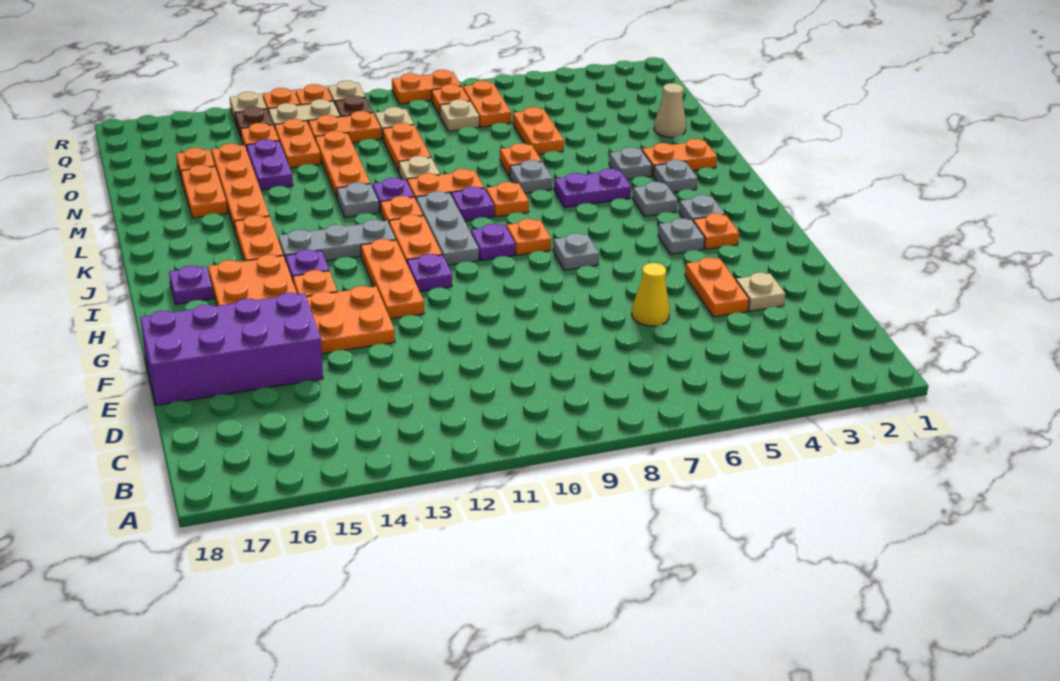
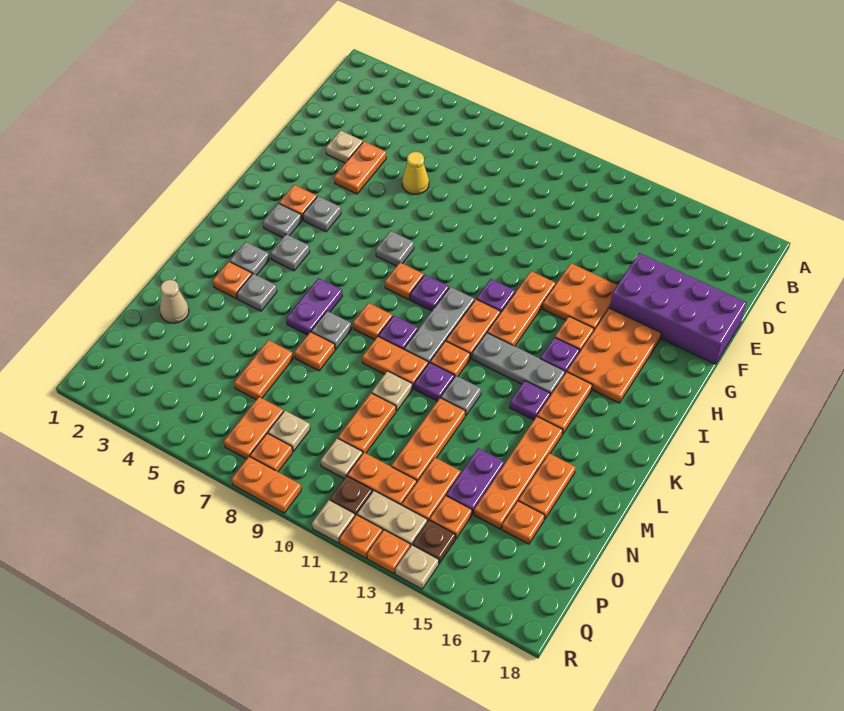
purple plate I17 level 1 -> purple plate K14 level 1
purple plate K5:K6 level 1 -> purple plate K6:L6 level 1
orange plate L2:L3 level 1 -> orange plate L3 level 1

